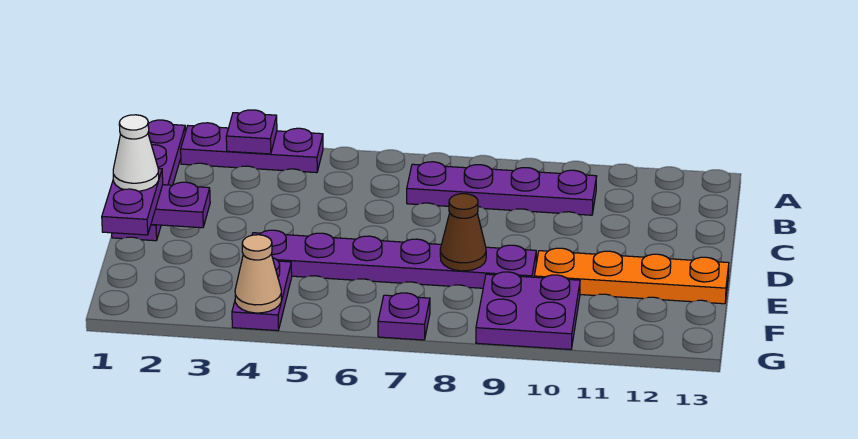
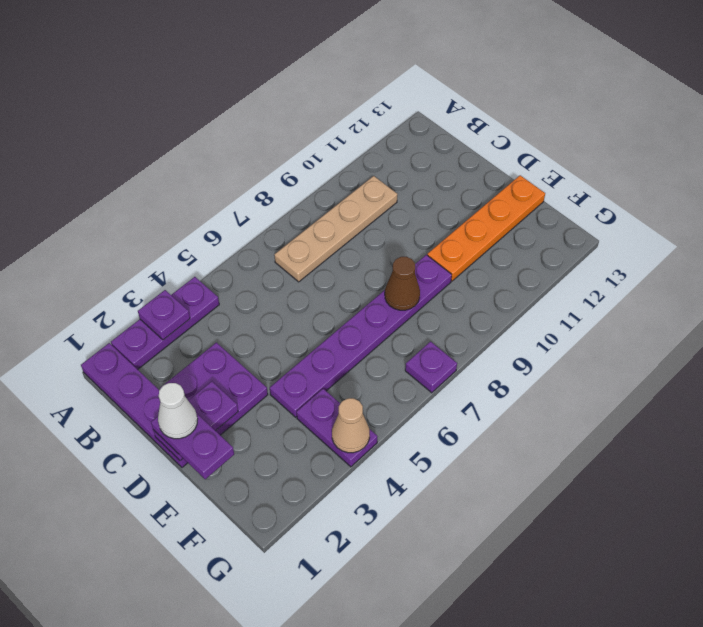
purple plate B7:B10 level 1 -> tan plate B7:B10 level 1
purple plate F9:G10 level 1 -> purple plate C2:D3 level 1

